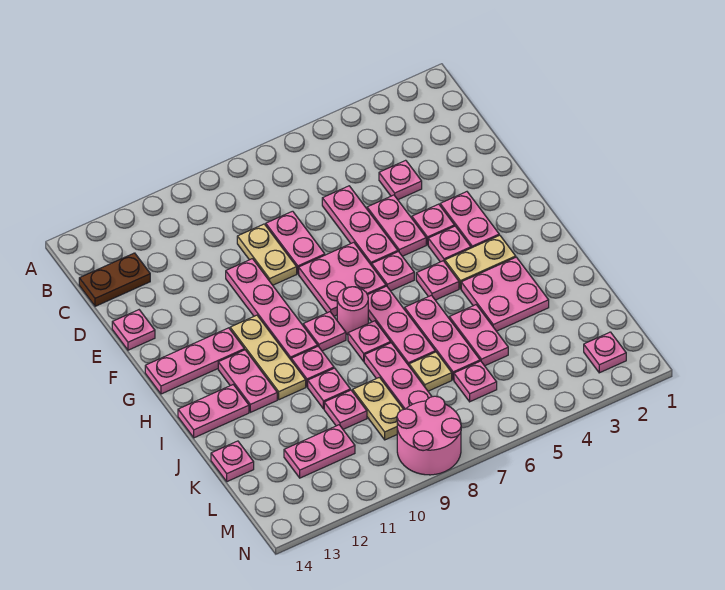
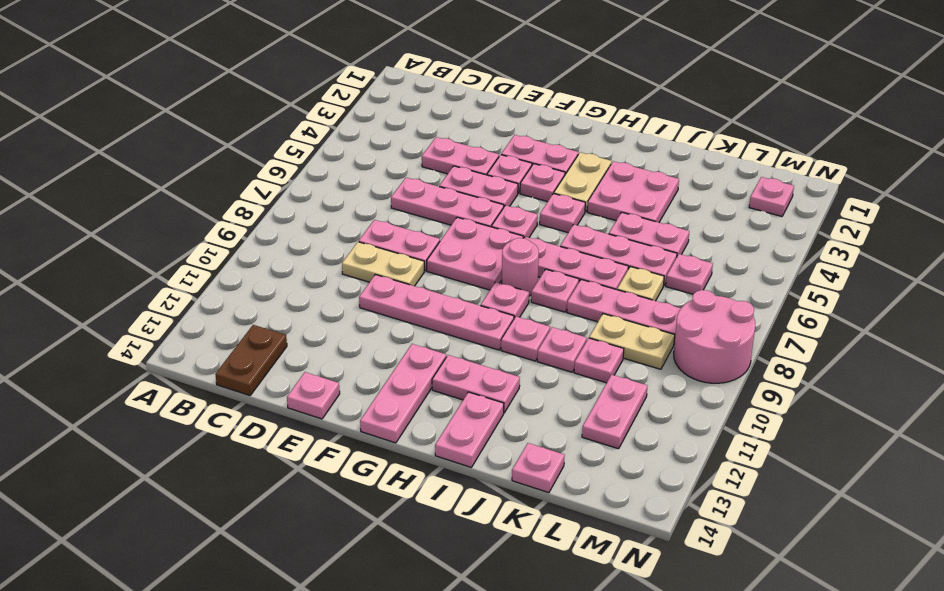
pink plate D4 level 1 -> pink plate D4:E4 level 1
tan plate G11:I11 level 1 -> none

